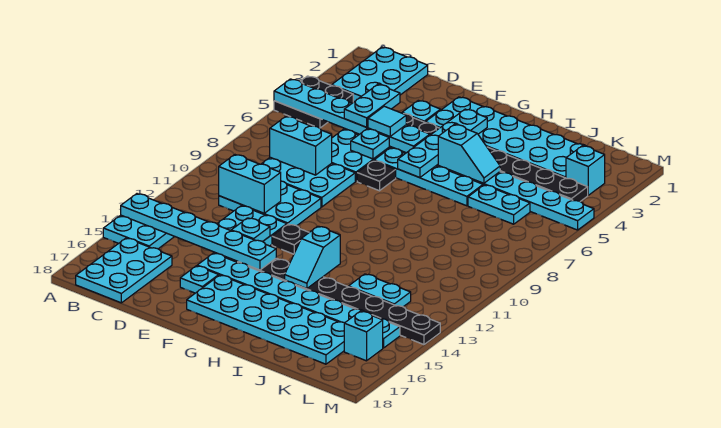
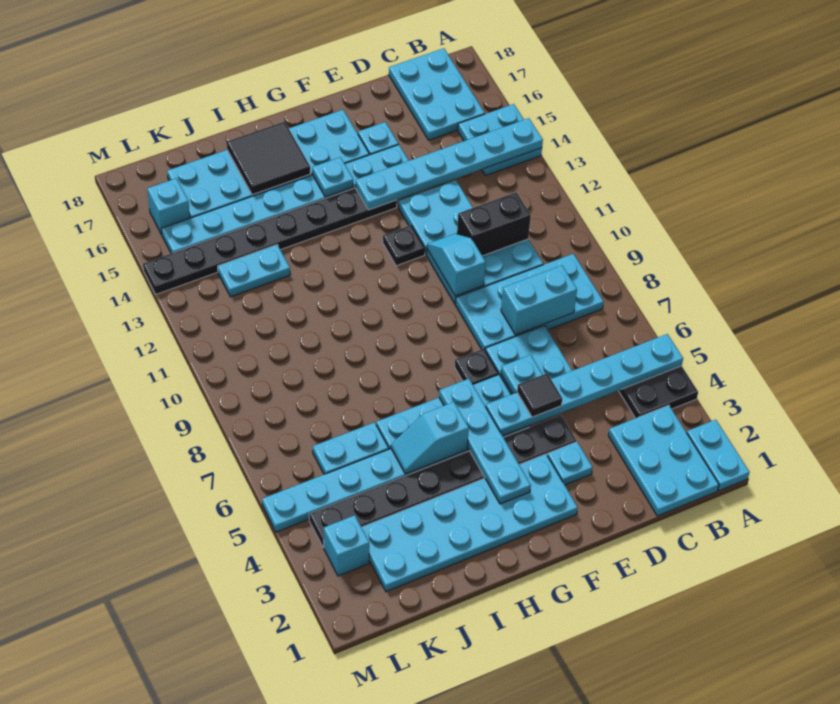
cyan plate C8:E9 level 1 -> cyan plate B8:E9 level 1
cyan brick C11:D11 level 2 -> black brick C11:D11 level 2
cyan plate D4:D5 level 3 -> cyan plate A1:A2 level 1
cyan tile E5 level 3 -> black tile E5 level 3
cyan plate E13 level 2 -> cyan plate G15 level 2
cyan slope H13:H14 level 2 top 13 -> cyan slope E10:E11 level 2 top 10
none -> black tile H16:I17 level 2

